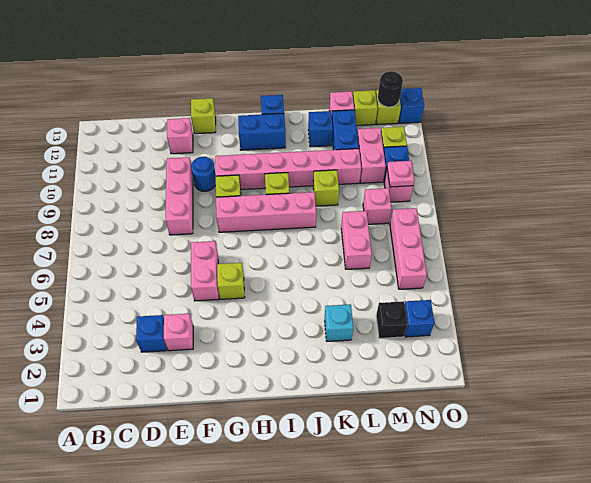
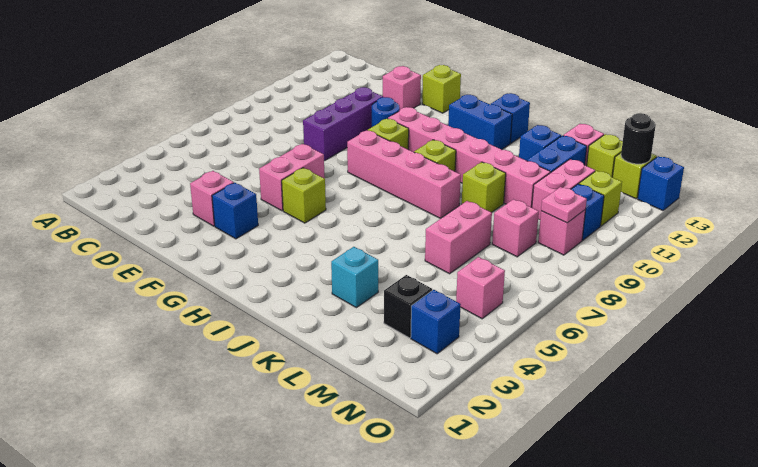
blue brick D3 level 1 -> blue brick F3 level 1
pink brick E8:E10 level 1 -> purple brick E8:E10 level 1
pink brick N5:N7 level 1 -> pink brick N5 level 1

